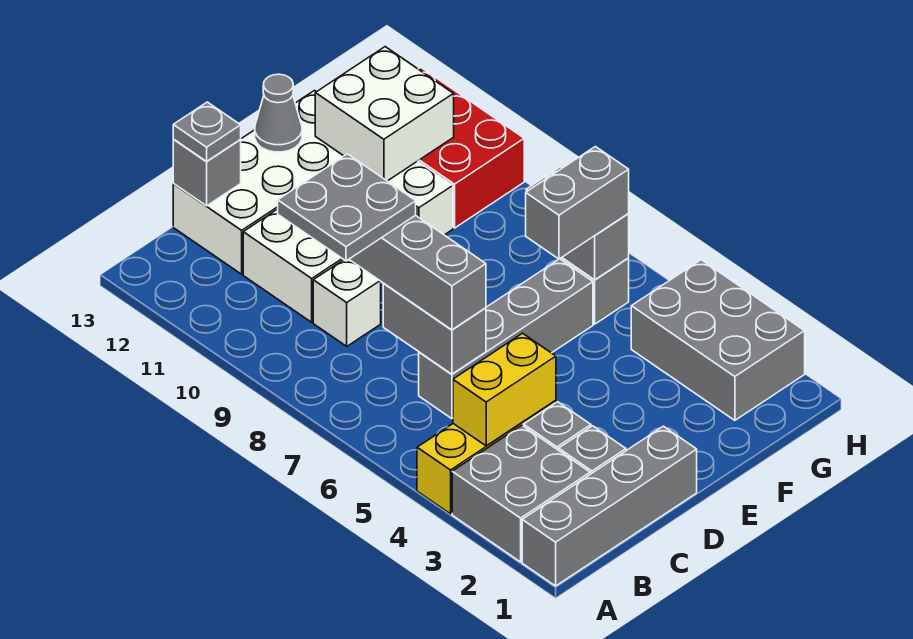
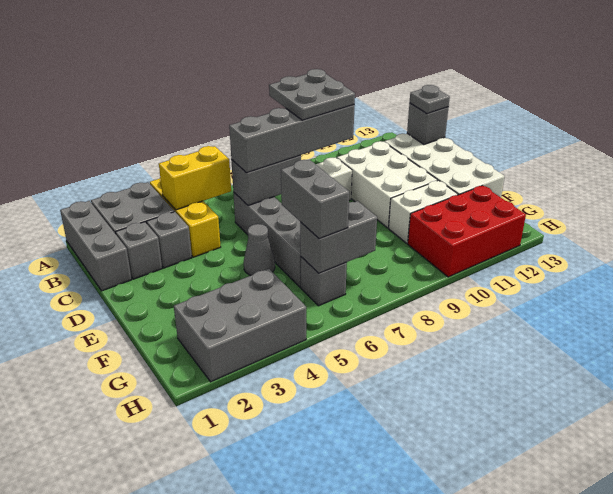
grey brick A1:D1 level 1 -> grey brick A1:C1 level 1
yellow brick B4:C4 level 2 -> yellow brick B4:B5 level 2
grey cone E13 level 2 -> grey cone E5 level 1
white brick F11:G12 level 2 -> none

